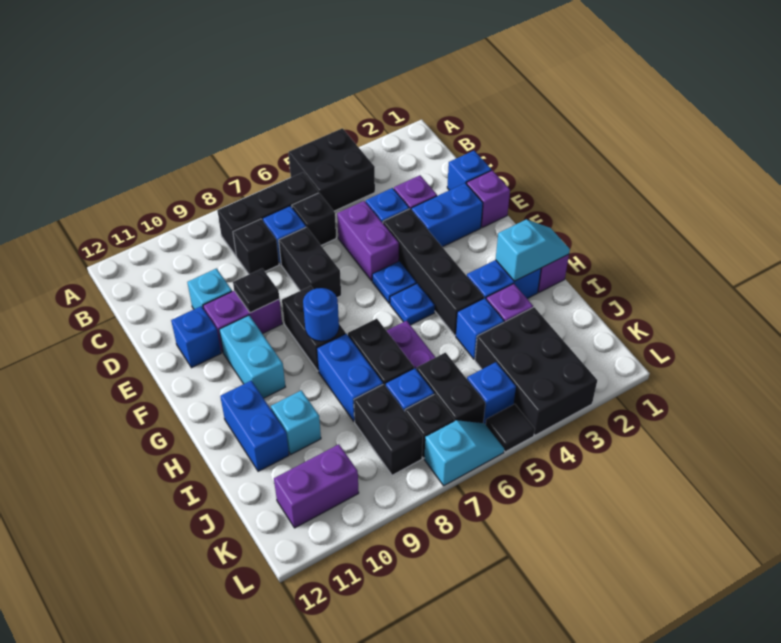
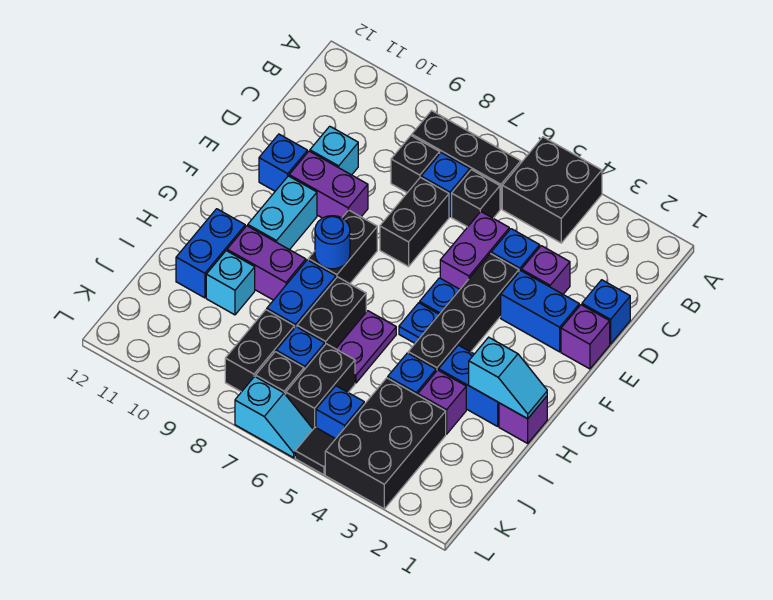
black plate E9 level 2 -> none
purple brick K10:K11 level 1 -> purple brick H9:H10 level 1

